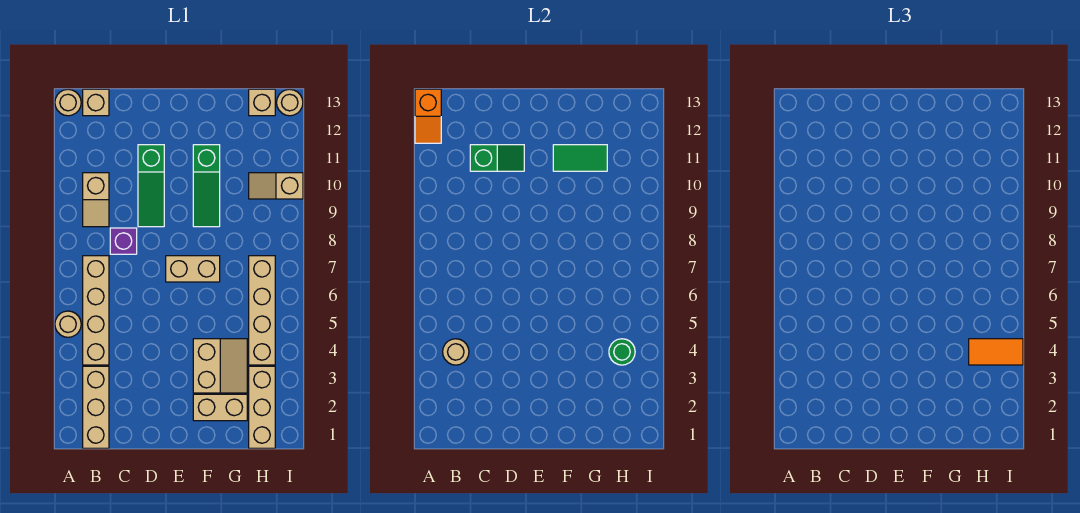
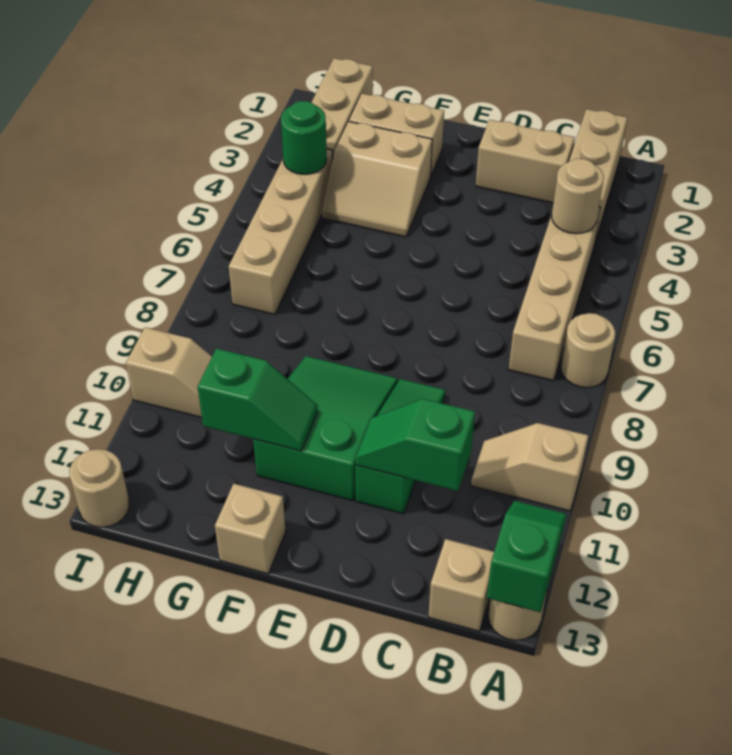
tan round brick A5 level 1 -> tan round brick A7 level 1
orange slope A12:A13 level 2 top 13 -> green slope A12:A13 level 2 top 13
tan slope B9:B10 level 1 top 10 -> tan slope A10:B10 level 1 top A
purple brick C8 level 1 -> none
tan brick E7:F7 level 1 -> tan brick C2:D2 level 1
tan slope F3:G4 level 1 top F -> tan slope F3:G4 level 1 top 3
green slope F9:F11 level 1 top 11 -> green slope E9:F11 level 1 top 11
green tile F11:G11 level 2 -> green slope F11:G11 level 2 top G
orange tile H4:I4 level 3 -> none
tan brick H13 level 1 -> tan brick F13 level 1

